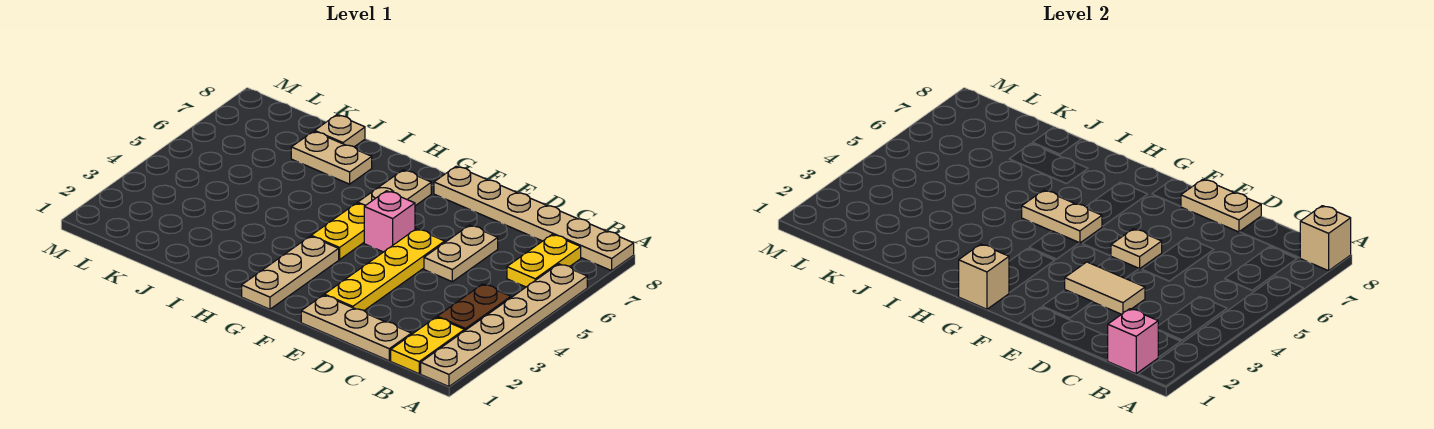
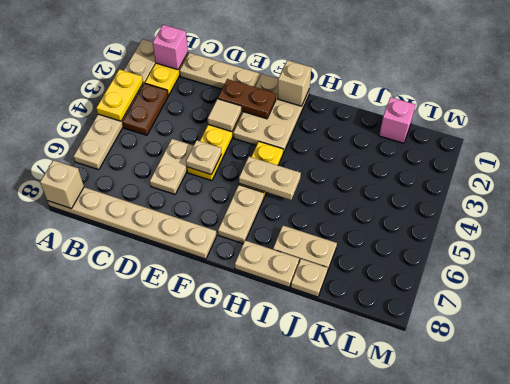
yellow plate B6:B7 level 1 -> yellow plate A3:A4 level 2
tan tile D3:E3 level 2 -> tan tile E3 level 2
tan plate D8:E8 level 2 -> tan plate H8:I8 level 1
none -> brown plate E2:F2 level 2
pink brick F5 level 1 -> pink brick K1 level 1
tan plate G1:G3 level 1 -> tan plate F1:G3 level 1

